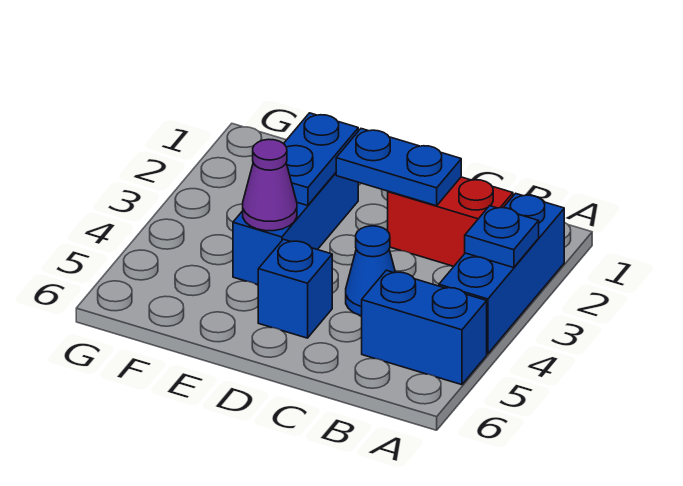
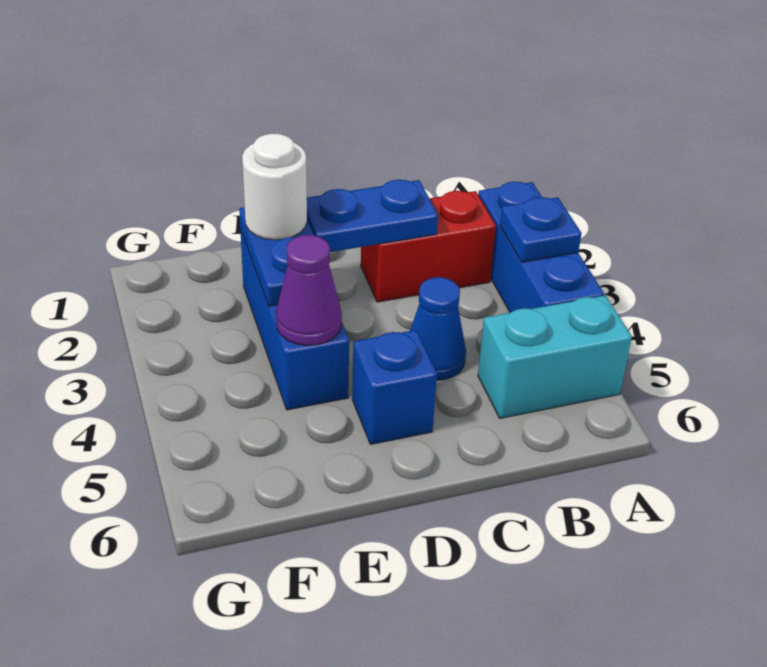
blue brick A5:B5 level 1 -> cyan brick A5:B5 level 1
none -> white round brick E2 level 3

